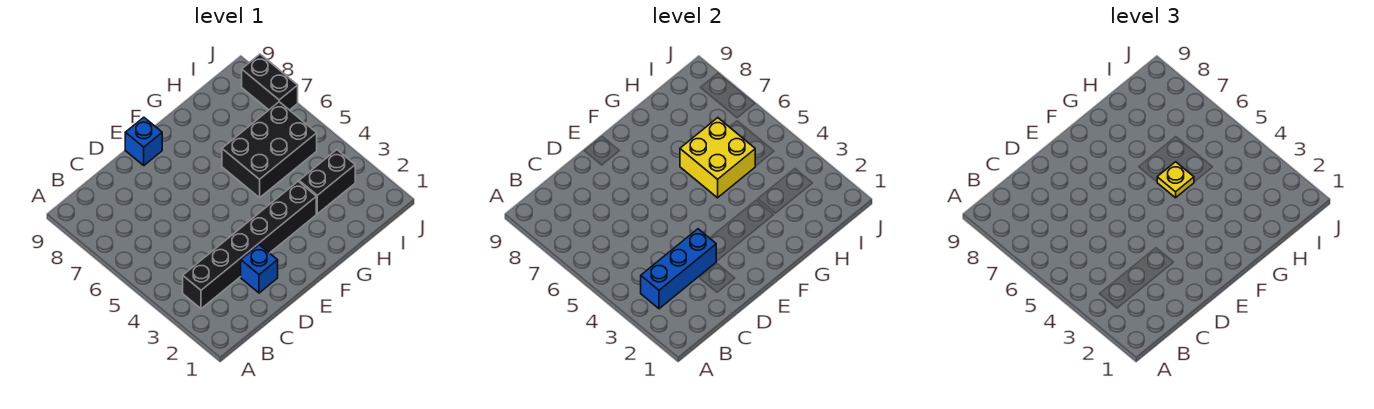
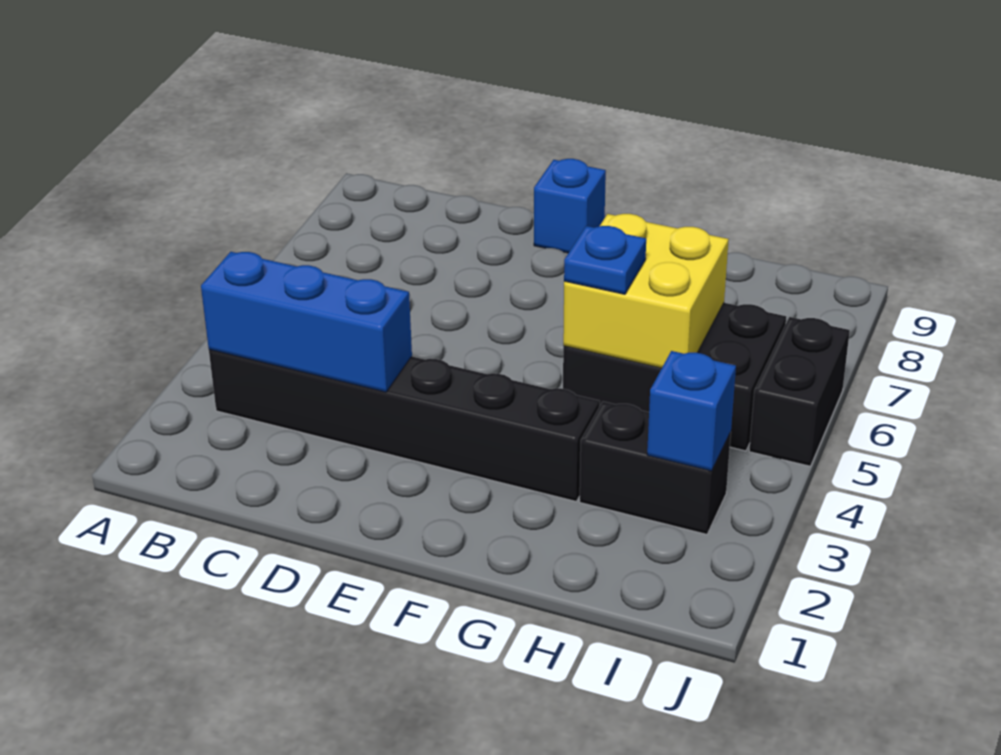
blue brick D2 level 1 -> blue brick I3 level 2
yellow plate G5 level 3 -> blue plate G5 level 3
black brick J7:J8 level 1 -> black brick J5:J6 level 1

